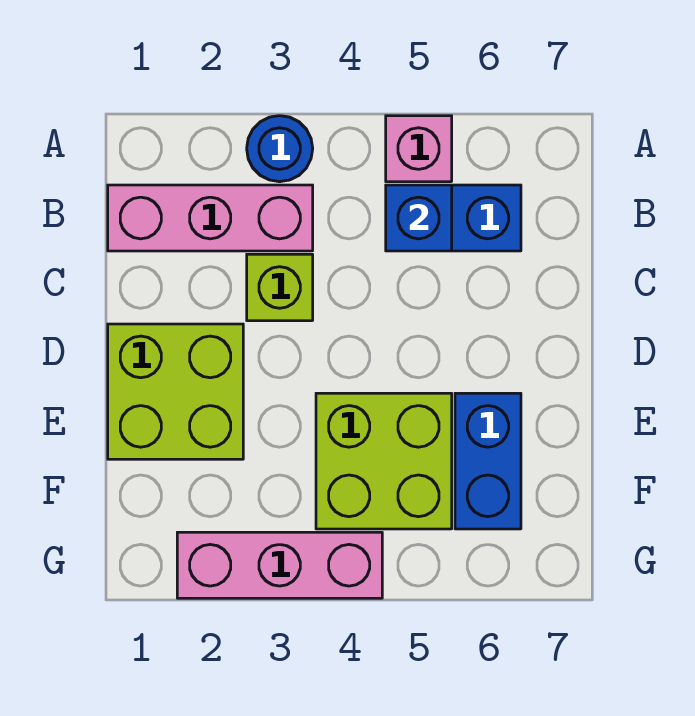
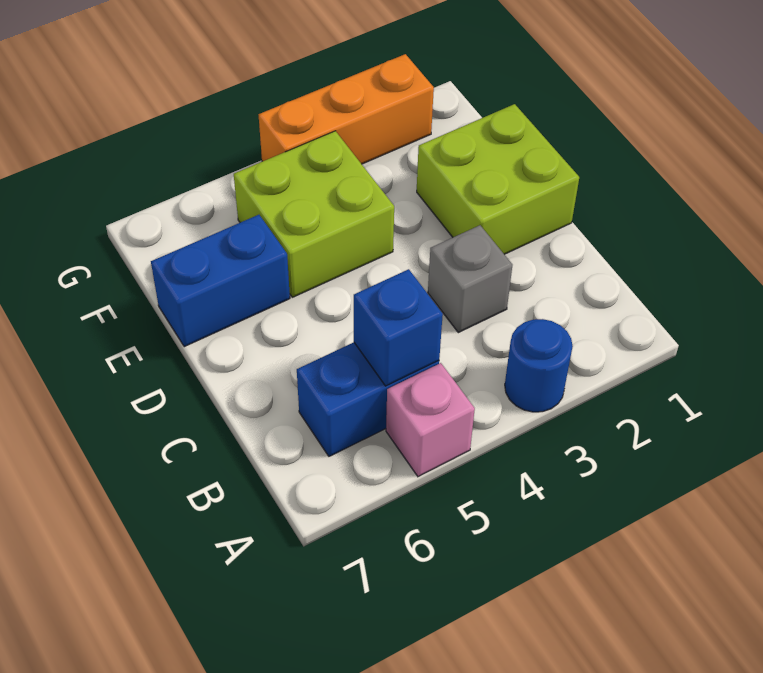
pink brick B1:B3 level 1 -> none
lime brick C3 level 1 -> grey brick C3 level 1
blue brick E6:F6 level 1 -> blue brick E6:E7 level 1
pink brick G2:G4 level 1 -> orange brick G2:G4 level 1

